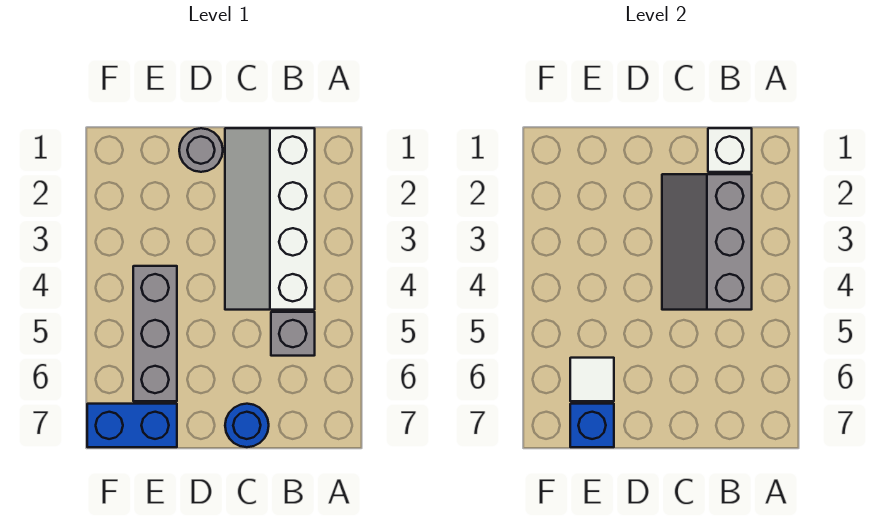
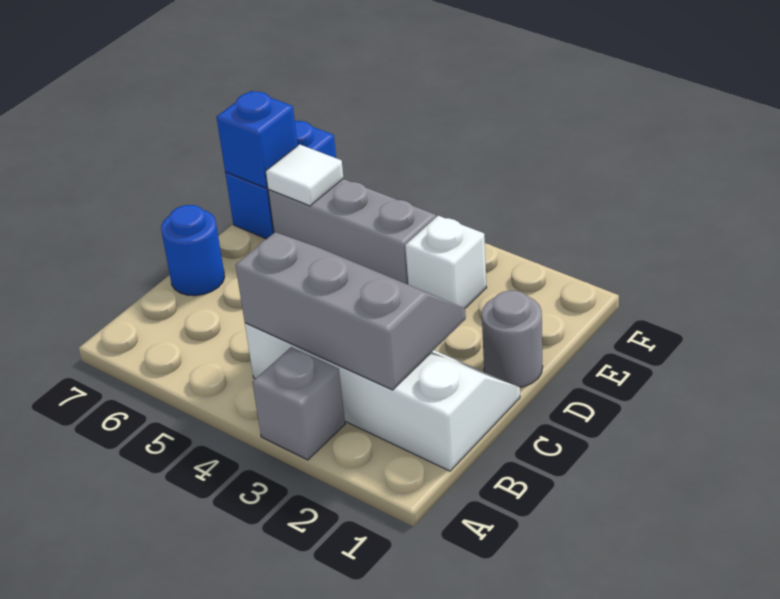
white brick B1 level 2 -> white brick E3 level 1
grey brick B5 level 1 -> grey brick A3 level 1

